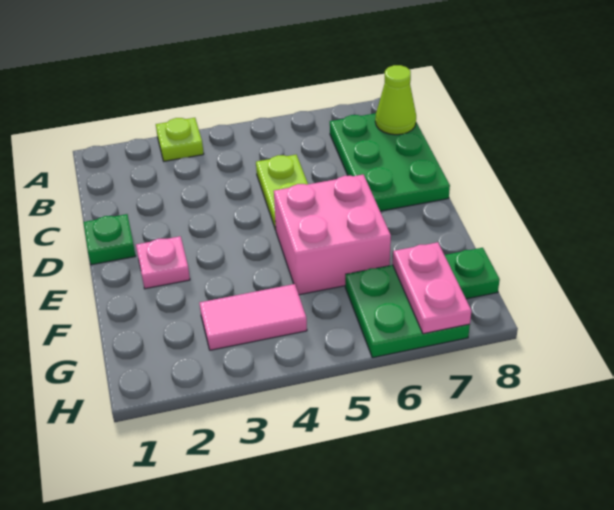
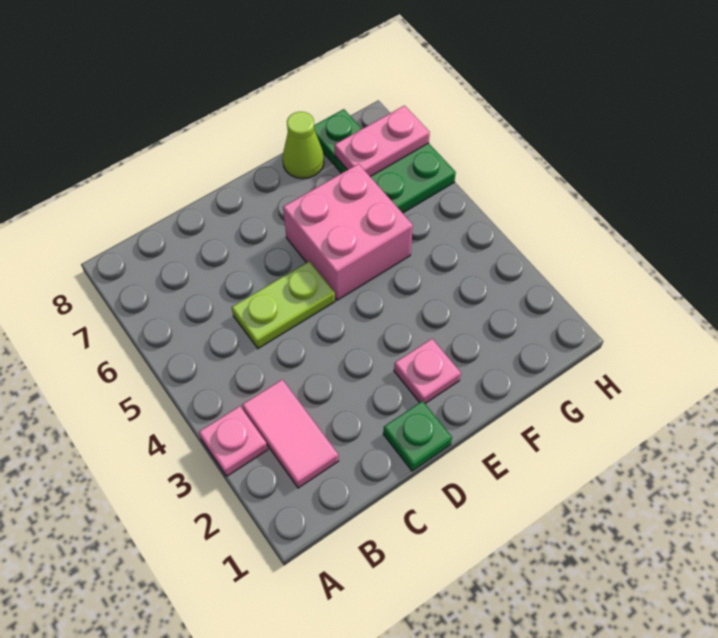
lime plate A3 level 1 -> pink plate A3 level 1
green plate B7:D8 level 1 -> none
lime cone B8 level 2 -> lime cone F8 level 1
pink tile G3:G4 level 1 -> pink tile B2:B3 level 1

